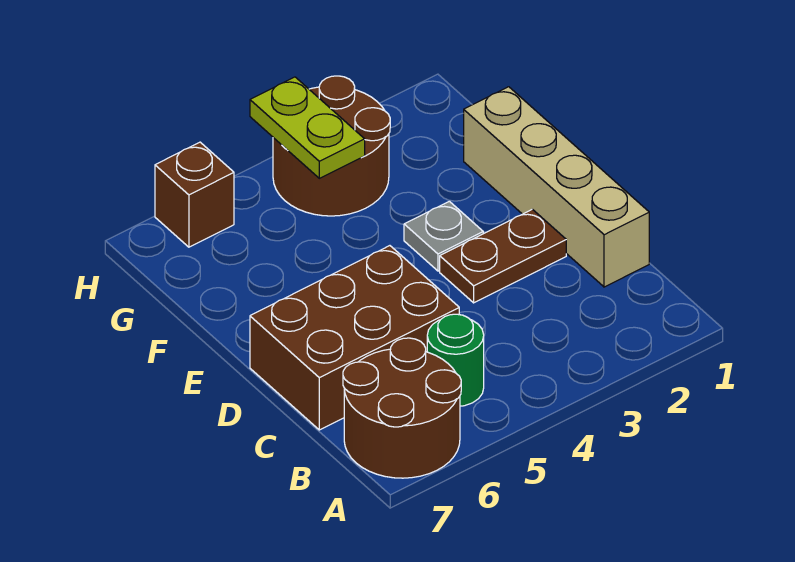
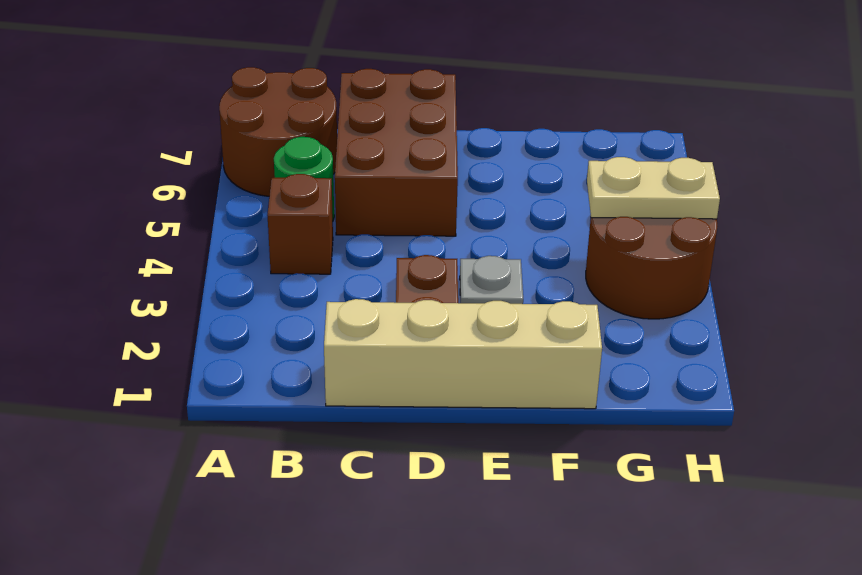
lime plate G4:H4 level 2 -> tan plate G4:H4 level 2
brown brick H6 level 1 -> brown brick B4 level 1

